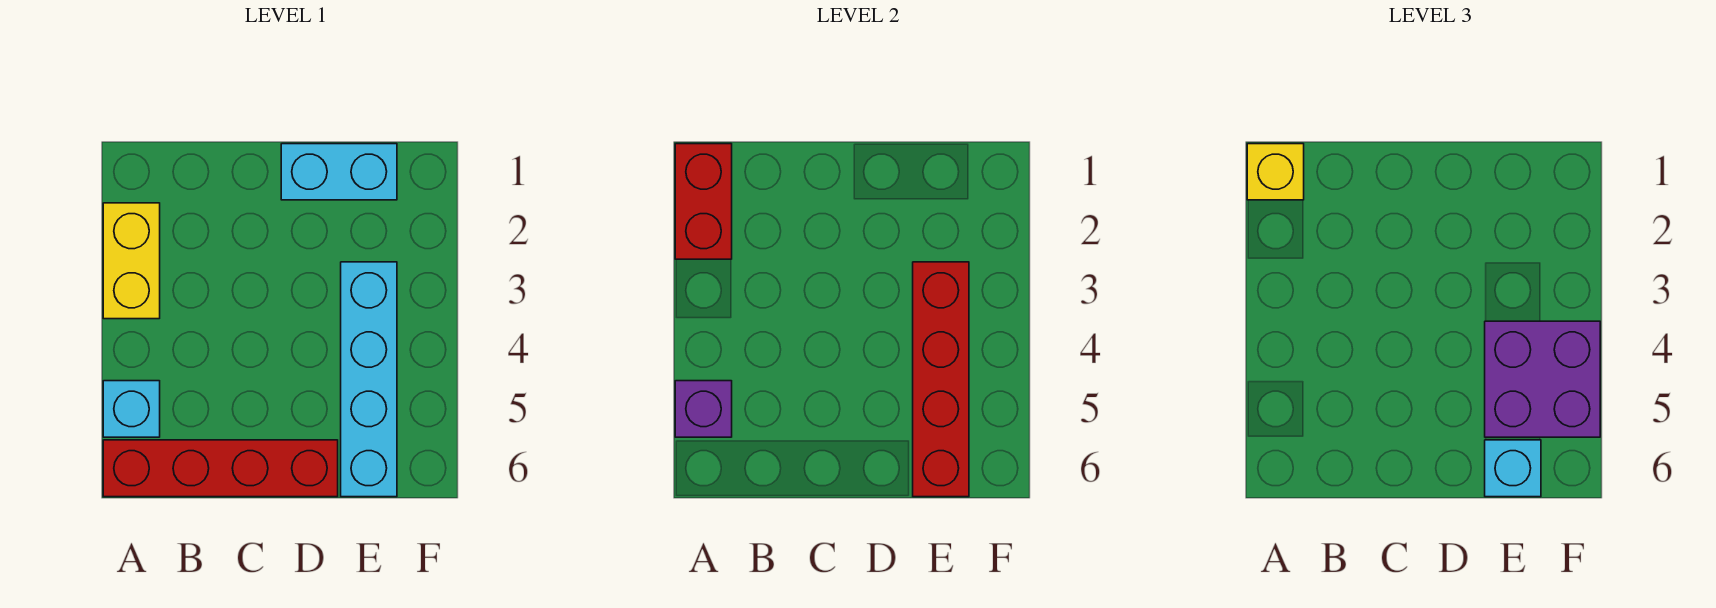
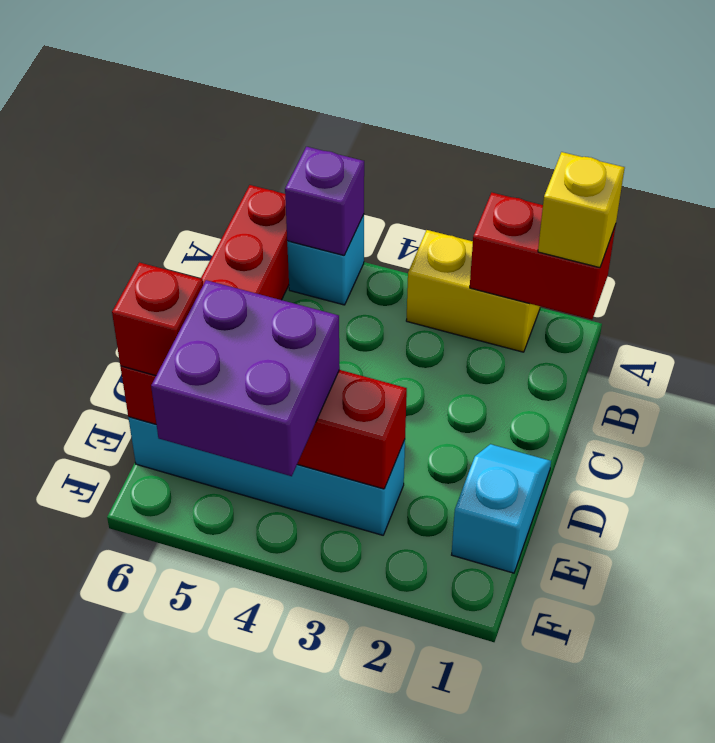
cyan brick D1:E1 level 1 -> cyan slope D1:E1 level 1 top E
cyan brick E6 level 3 -> red brick E6 level 3

